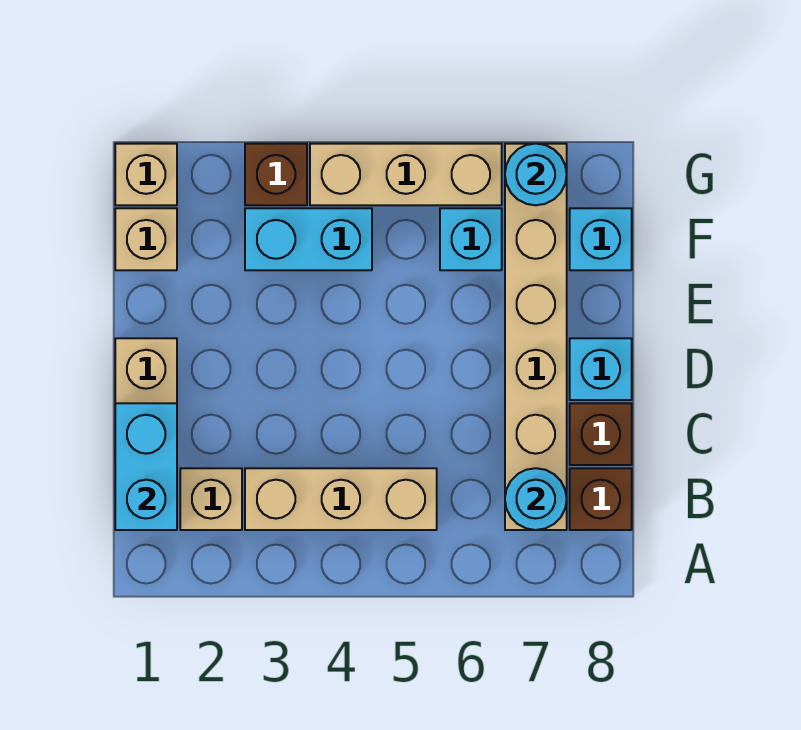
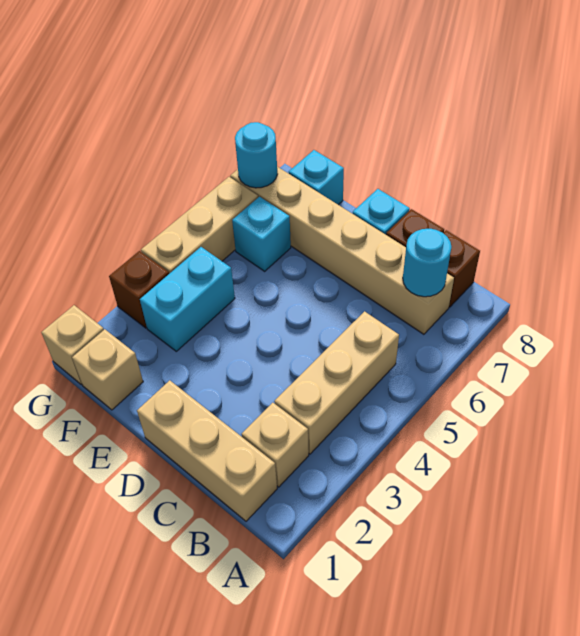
cyan brick B1:C1 level 2 -> none

